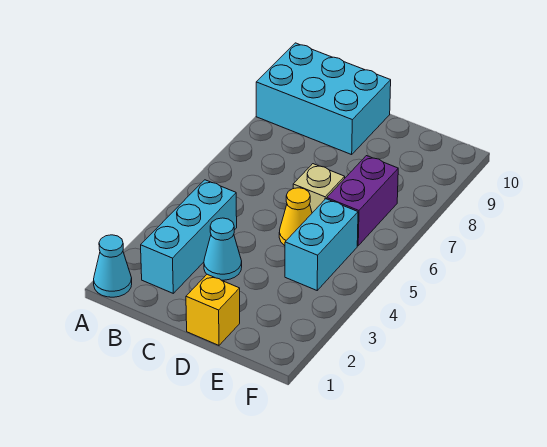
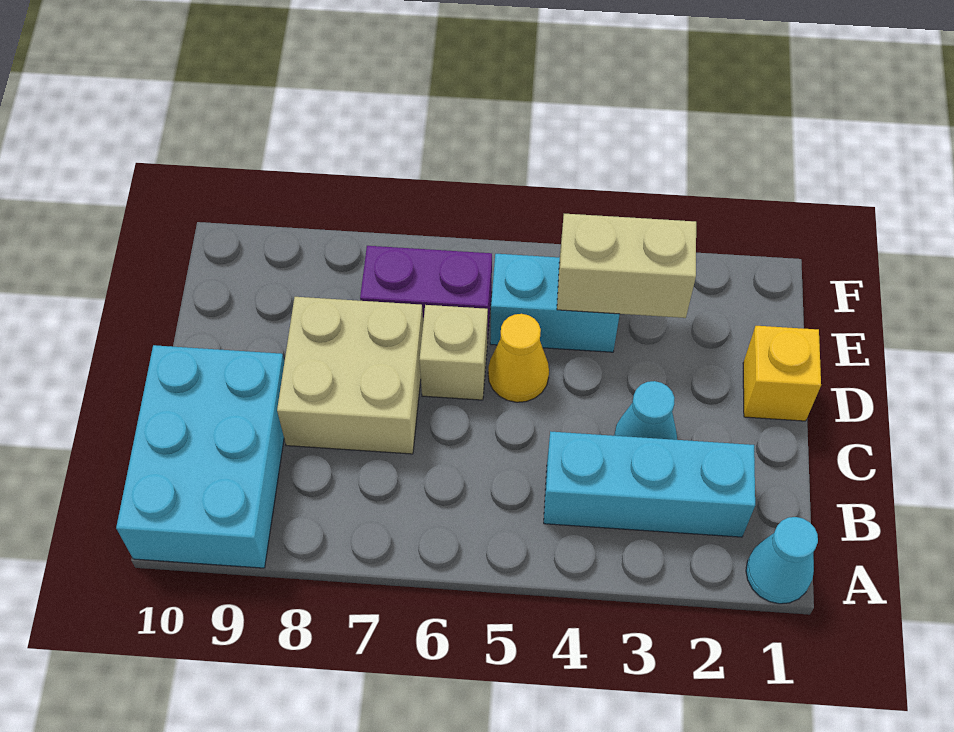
none -> tan brick C7:D8 level 1
none -> tan brick E3:E4 level 2

